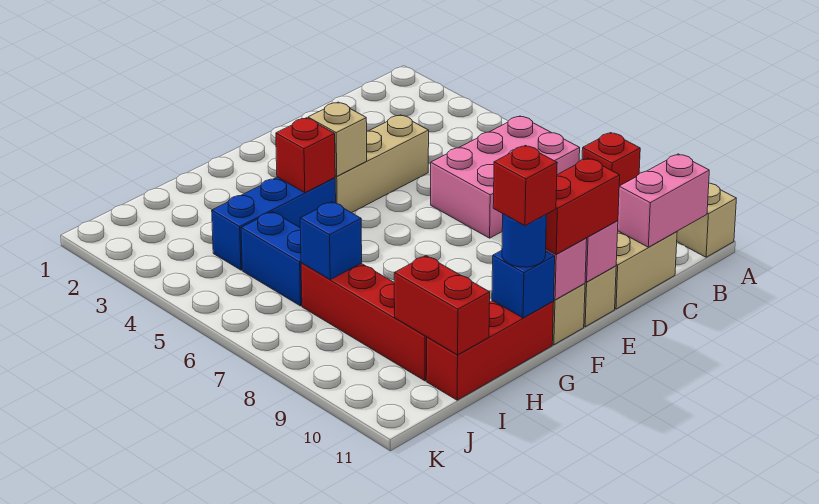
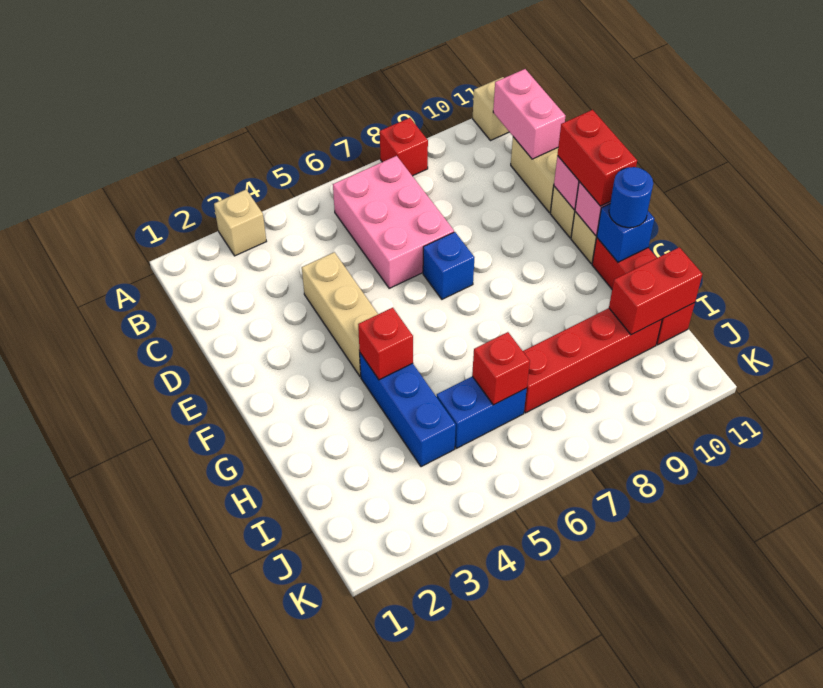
tan brick F4 level 2 -> tan brick A3 level 1
red brick G11 level 4 -> red brick I6 level 2
blue brick I7 level 2 -> blue brick E7 level 1

